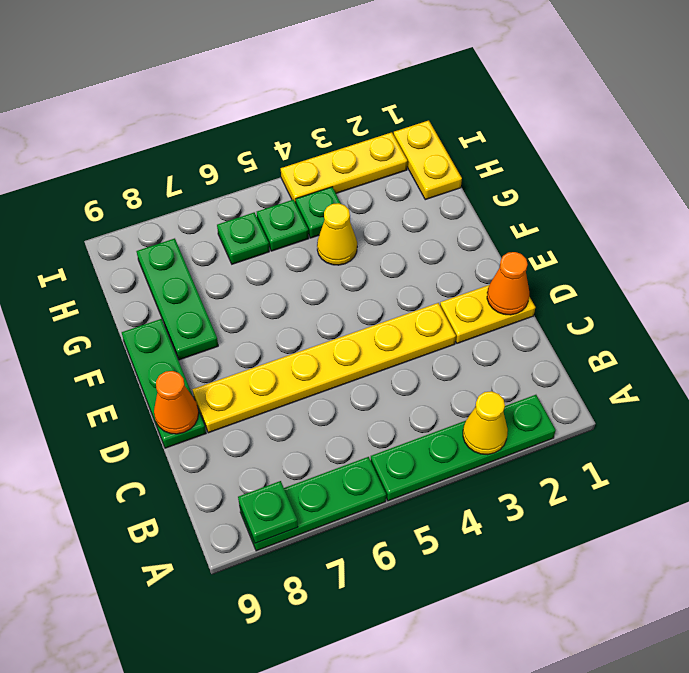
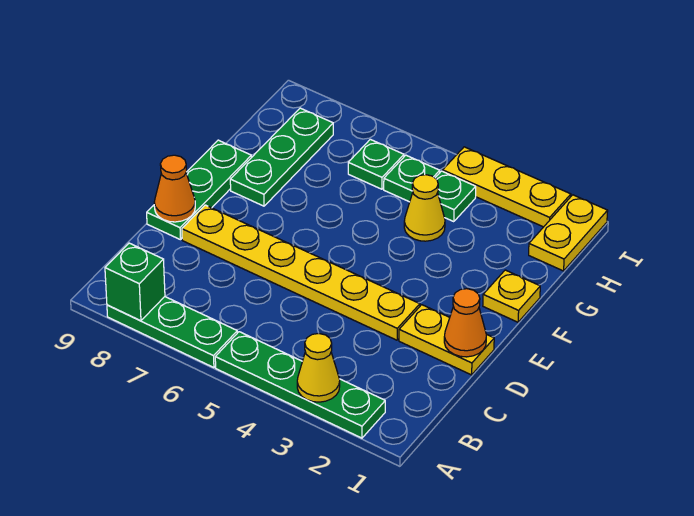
green plate A8 level 2 -> green brick A8 level 2
none -> yellow plate F1 level 1

